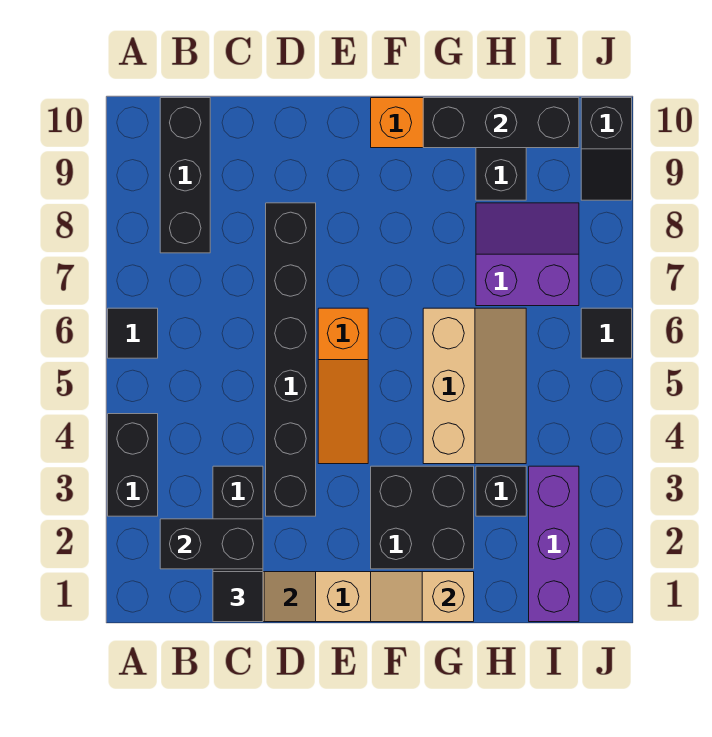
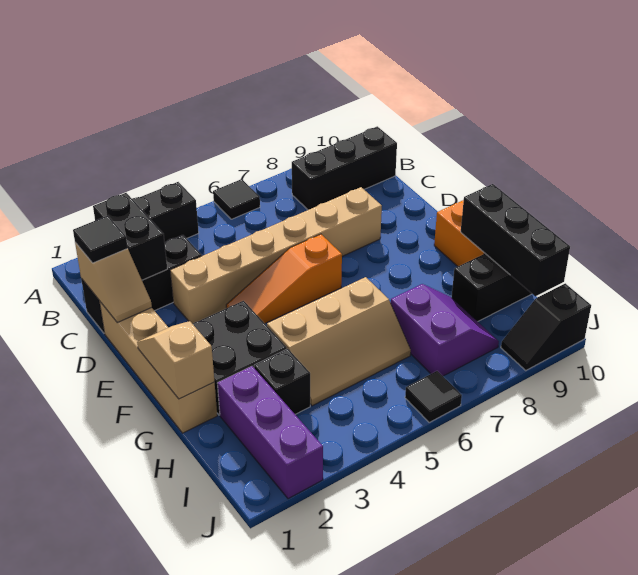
black brick D3:D8 level 1 -> tan brick D3:D8 level 1
purple brick I1:I3 level 1 -> purple brick H2:J2 level 1

